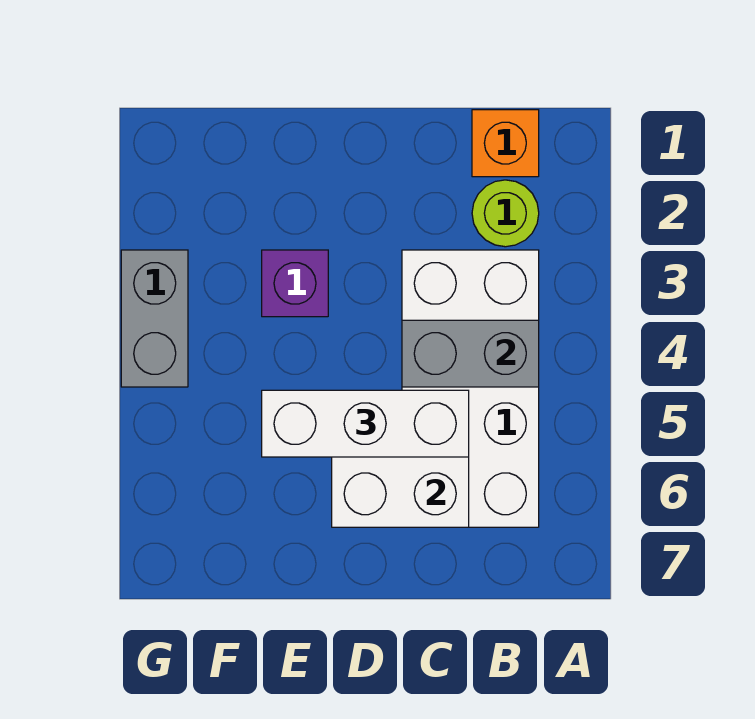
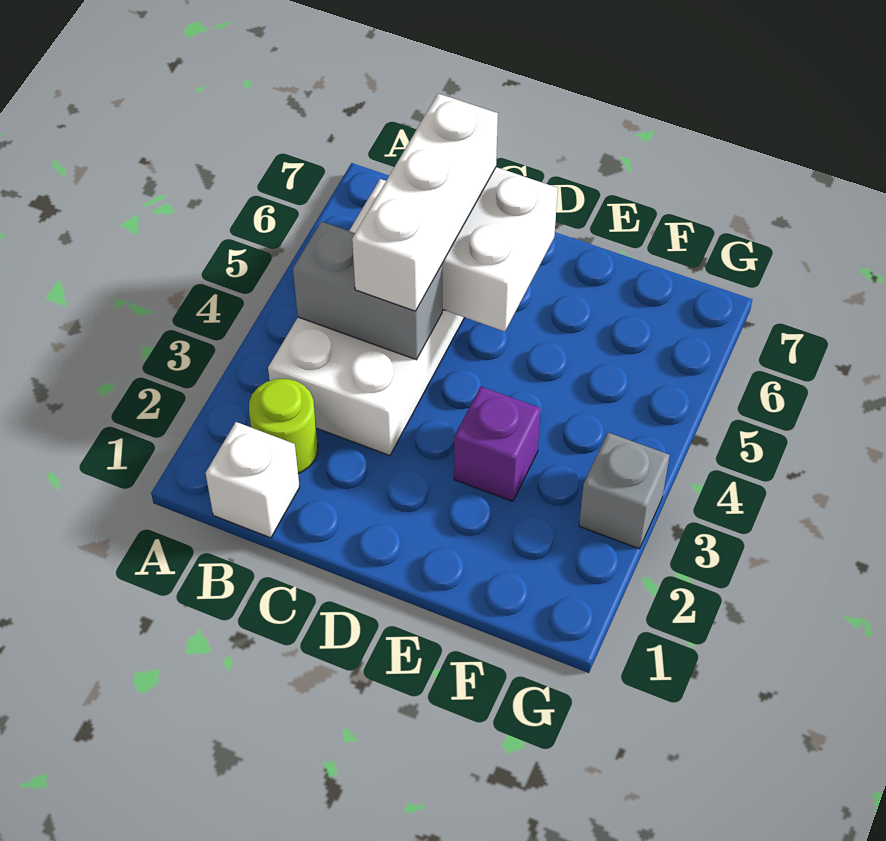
orange brick B1 level 1 -> white brick B1 level 1
white brick C5:E5 level 3 -> white brick C4:C6 level 3
grey brick G3:G4 level 1 -> grey brick G3 level 1

